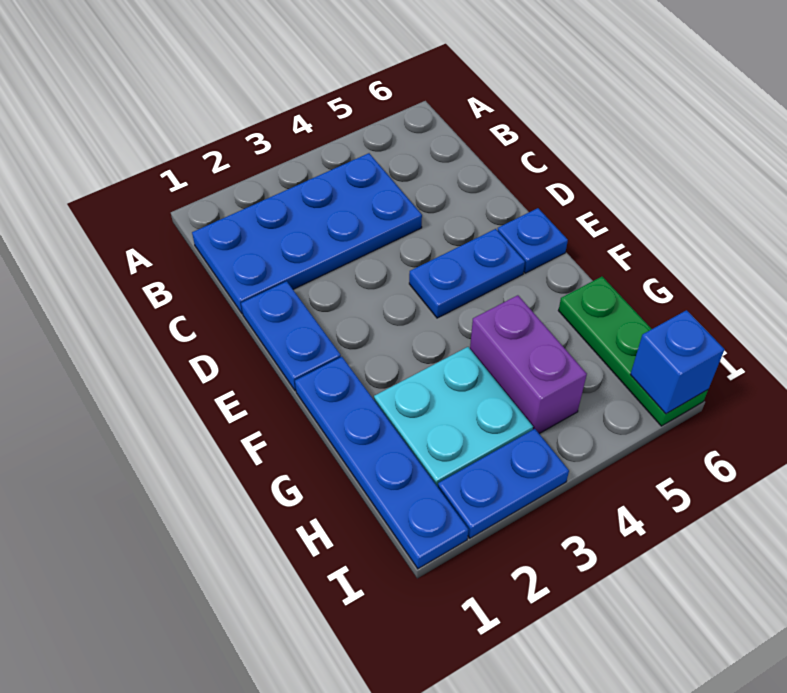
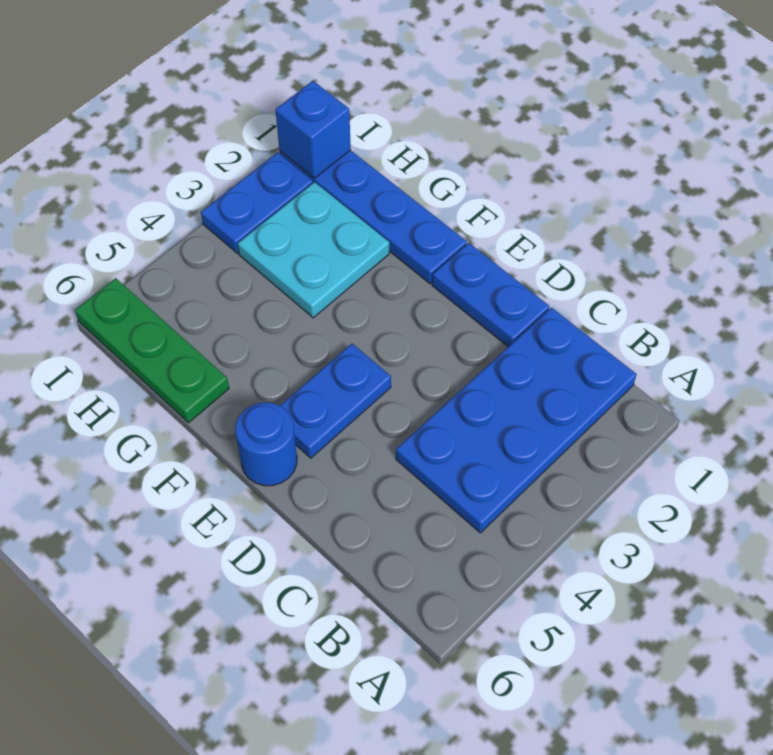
blue plate E6 level 1 -> blue round brick E6 level 1
purple brick G4:H4 level 1 -> none
blue brick I6 level 2 -> blue brick I1 level 2

